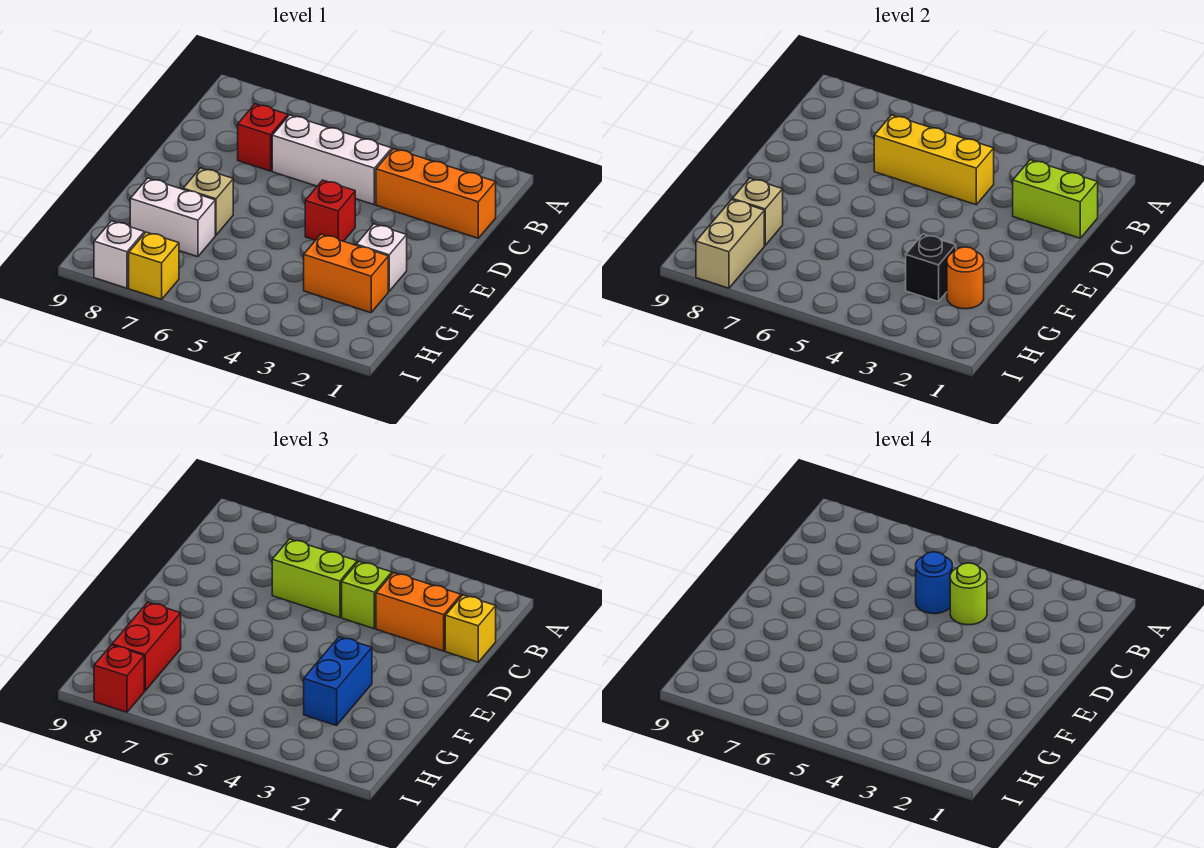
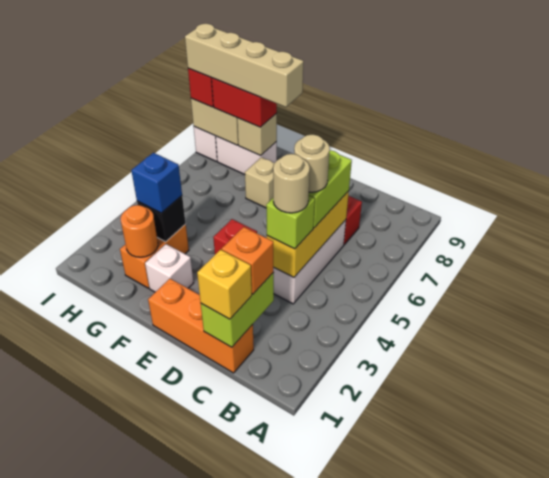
orange brick C1:C3 level 1 -> orange brick C1:E1 level 1
orange brick C2:C3 level 3 -> orange brick C2 level 3
lime round brick C4 level 4 -> tan round brick C4 level 4
blue round brick C5 level 4 -> tan round brick C5 level 4
blue brick F3:G3 level 3 -> blue brick G3 level 3
none -> tan brick F8:I8 level 4
white brick G7:G8 level 1 -> white brick G8:H8 level 1
yellow brick I7 level 1 -> none

